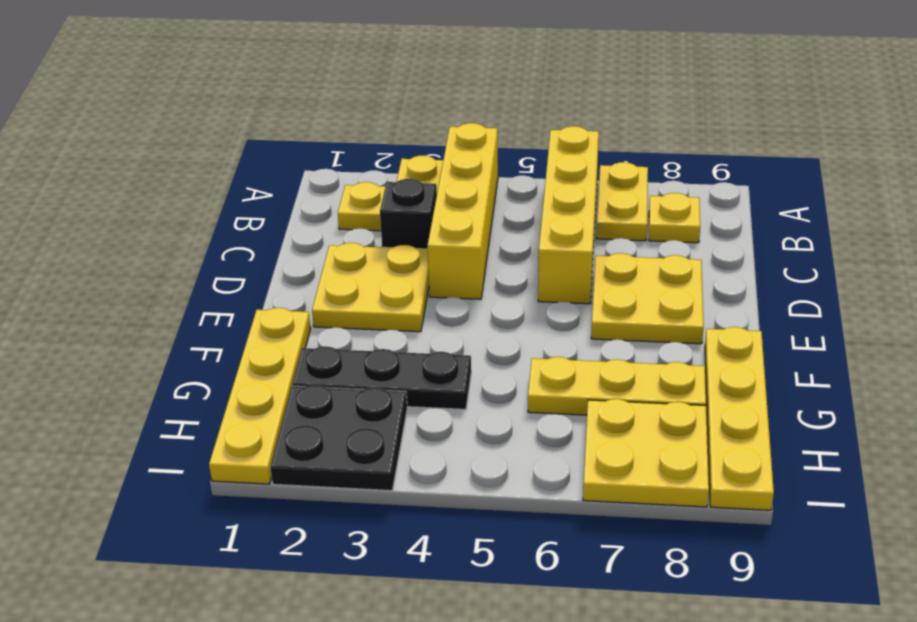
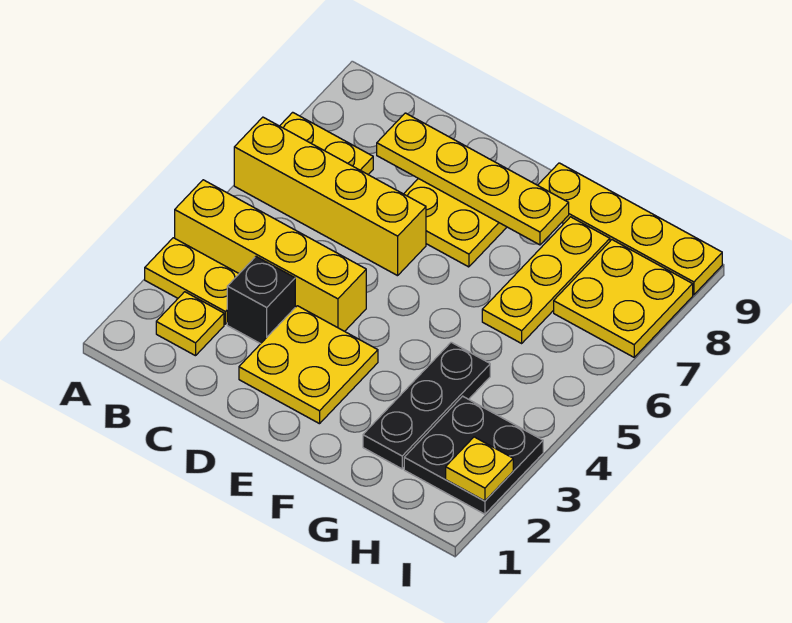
yellow plate B8 level 1 -> yellow plate I2 level 2
yellow plate F1:I1 level 1 -> yellow plate C8:F8 level 2

